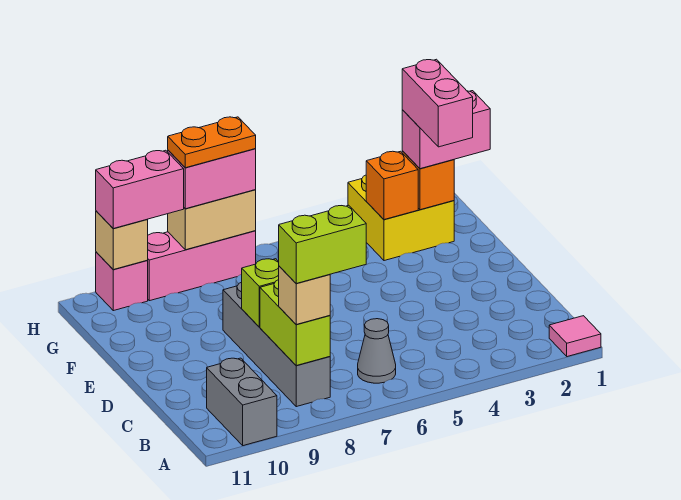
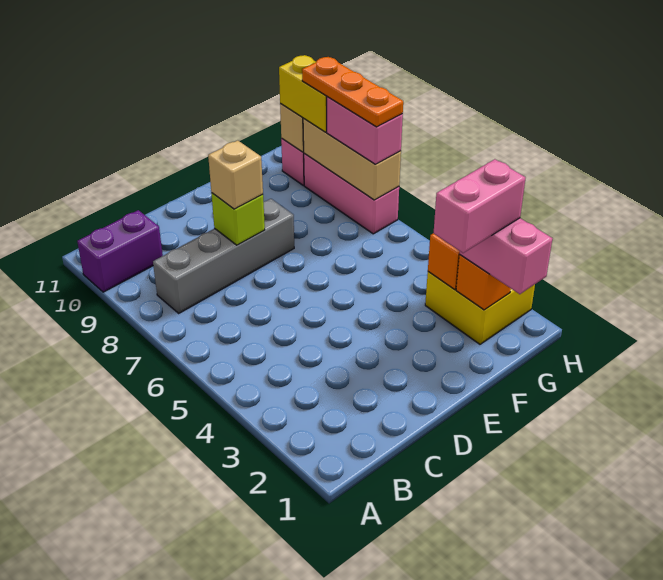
pink tile A1 level 1 -> none
grey brick A10:B10 level 1 -> purple brick A10:B10 level 1
grey cone B6 level 1 -> none
lime brick B7:B8 level 4 -> none
lime brick B8:C8 level 2 -> none
tan brick B8 level 3 -> tan brick D8 level 3
tan brick H7:H8 level 2 -> tan brick H7:H9 level 2
orange plate H7:H8 level 4 -> orange plate H7:H9 level 4
pink brick H9:H10 level 3 -> yellow brick H9:H10 level 3

